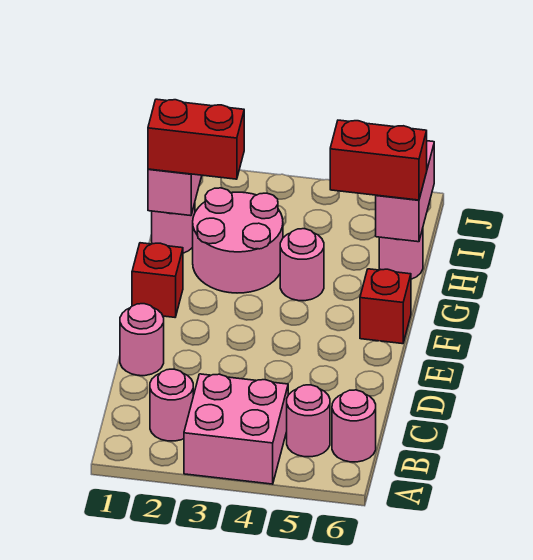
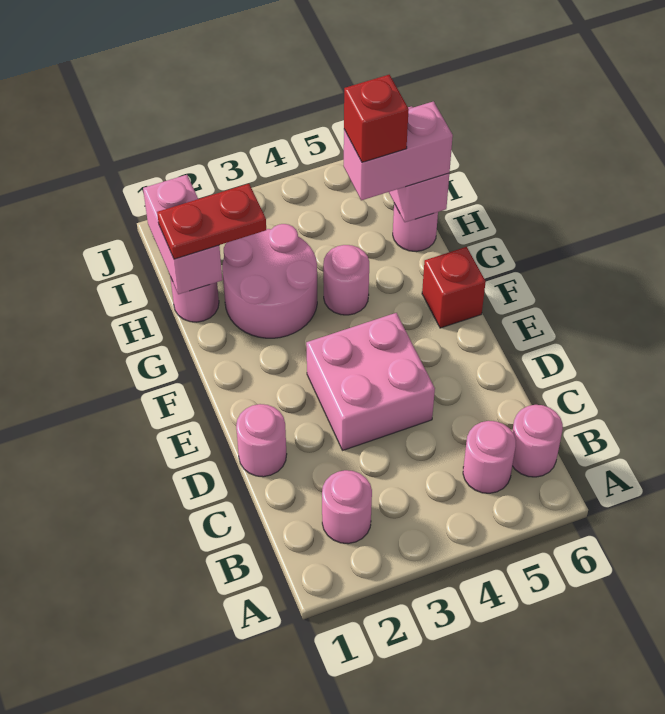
pink brick A3:B4 level 1 -> pink brick D3:E4 level 1
red brick F1 level 1 -> red brick H5 level 4
red brick H1:H2 level 3 -> red plate H1:H2 level 3
red brick H5:H6 level 3 -> pink brick H5:H6 level 3

